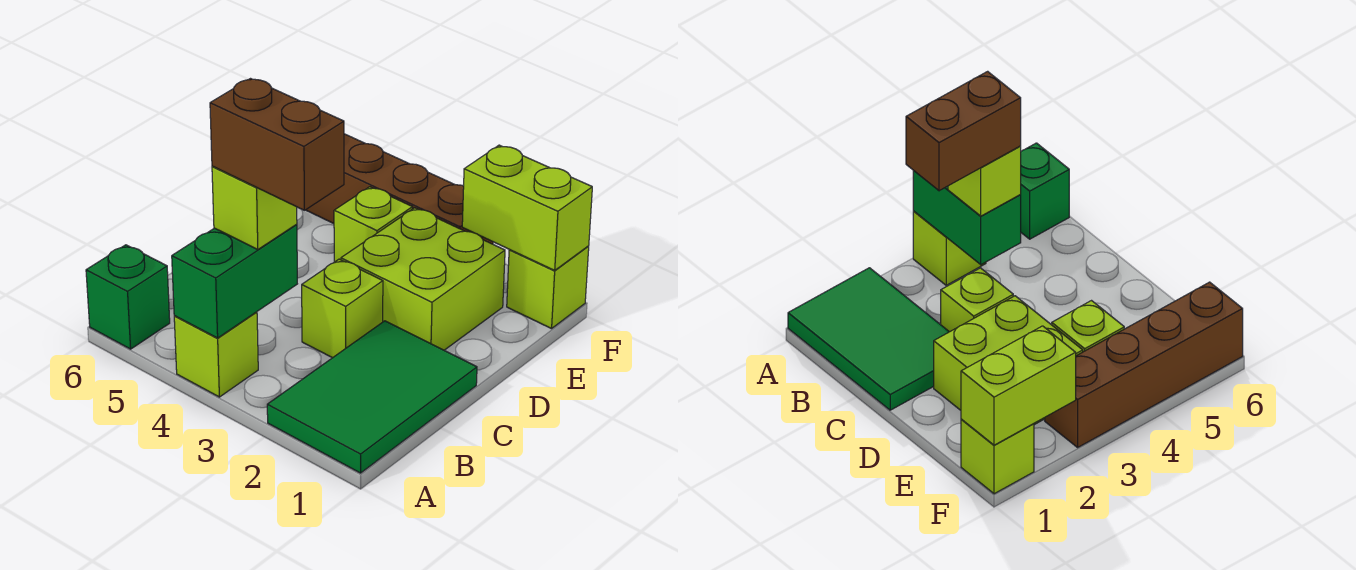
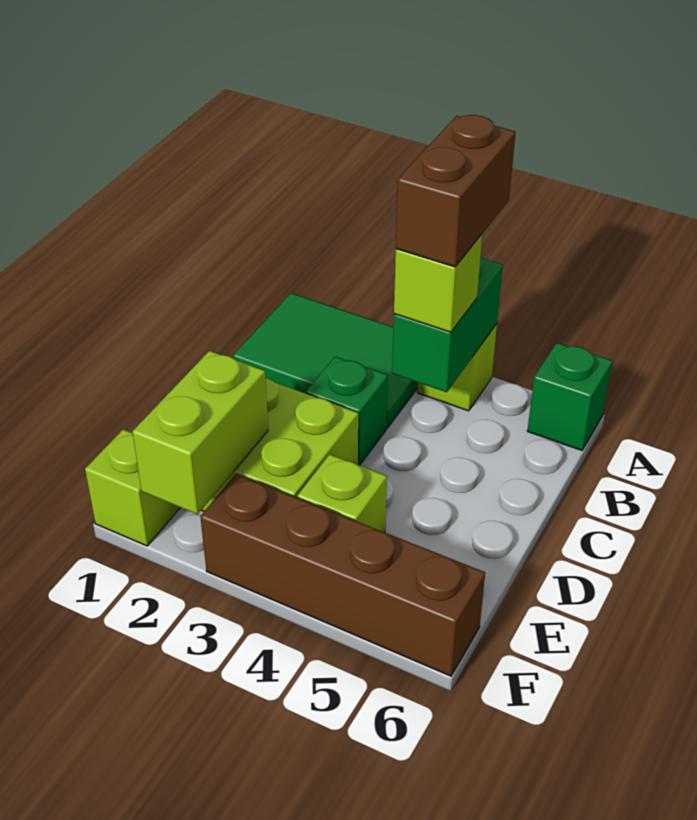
green tile A1:C2 level 1 -> green tile A1:B3 level 1
brown brick B3:B4 level 4 -> brown brick A4:B4 level 4
lime brick C3 level 1 -> green brick C3 level 1
lime brick F1:F2 level 2 -> lime brick E2:F2 level 2

